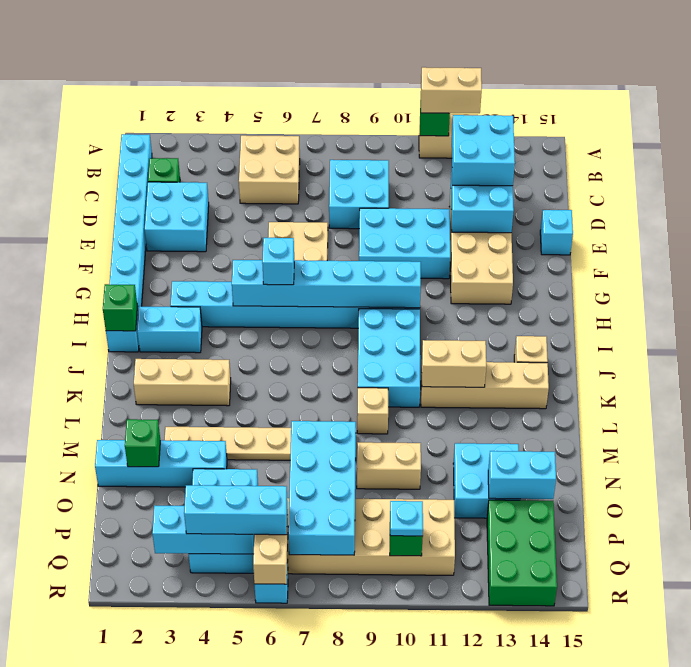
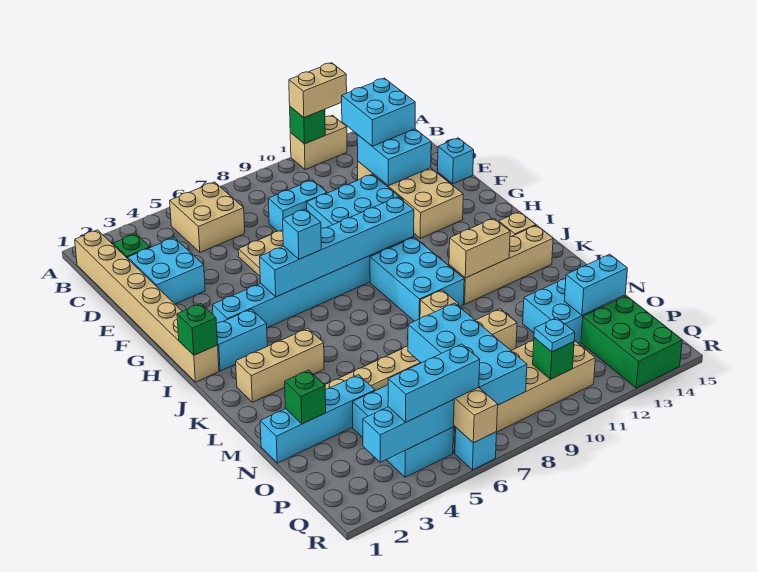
cyan brick B1:I1 level 1 -> tan brick B1:I1 level 1
cyan brick C8:D9 level 1 -> cyan brick D8:D9 level 1

